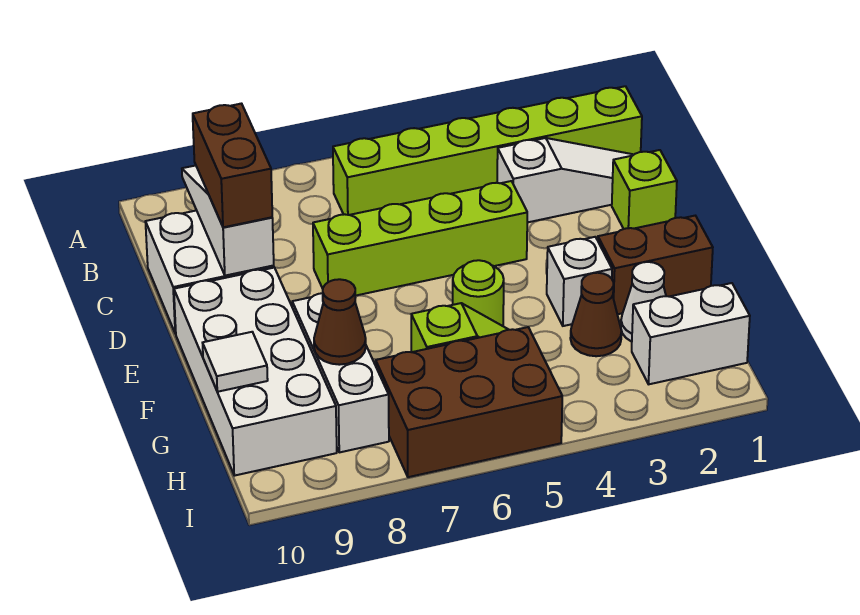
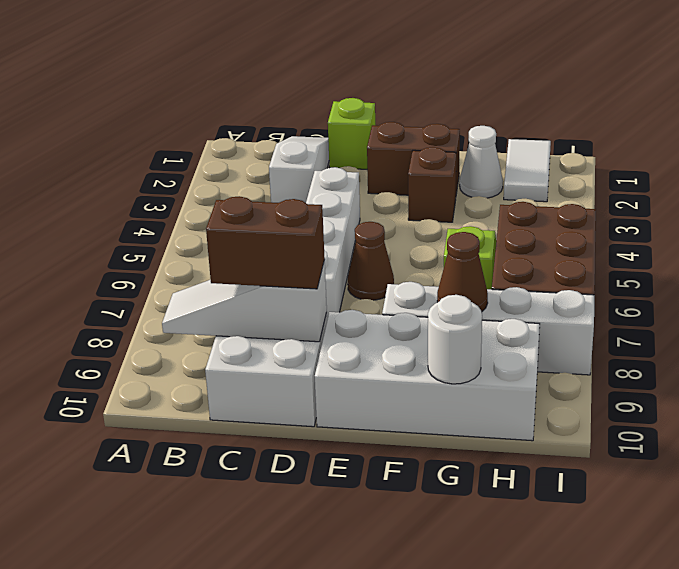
lime brick B1:B6 level 1 -> none
lime brick D4:D7 level 1 -> white brick D4:D7 level 1
brown brick F1:F2 level 1 -> brown brick E2:F2 level 1
white brick F3 level 1 -> brown brick F3 level 1
lime round brick F5 level 1 -> none
white brick F8:H8 level 1 -> white brick F8:I8 level 1
brown cone G3 level 1 -> brown cone E6 level 1
white tile G10 level 2 -> white round brick G10 level 2
white brick H1:H2 level 1 -> white tile H1:H2 level 1

